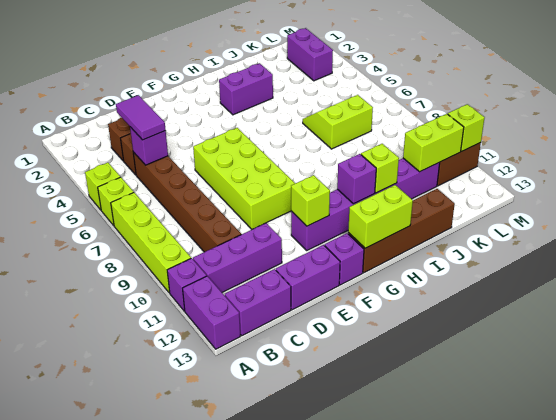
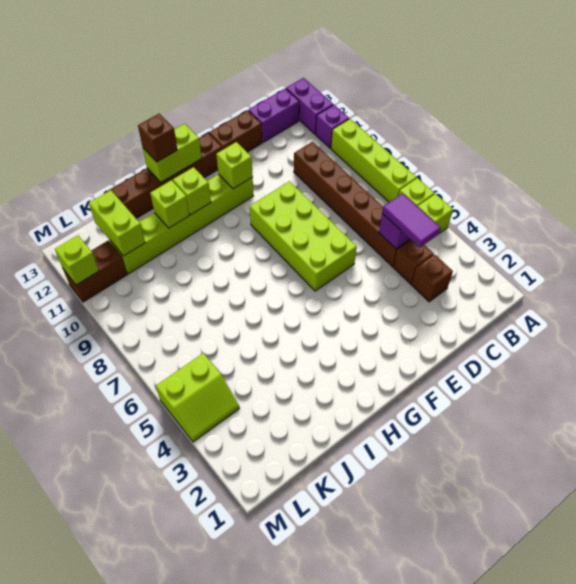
purple brick B11:D11 level 1 -> none
purple brick D13:E13 level 1 -> brown brick D13:E13 level 1
purple brick F11:K11 level 1 -> lime brick F11:K11 level 1
purple brick F13 level 1 -> brown brick F13 level 1
purple brick H3:I3 level 1 -> none
purple brick H11 level 2 -> lime brick H11 level 2
none -> brown brick H13 level 3
lime slope J6:K7 level 1 top 7 -> lime slope L4:M5 level 1 top 5
lime brick K11:L11 level 2 -> lime brick K11:K12 level 2
purple brick L2:L3 level 1 -> none

